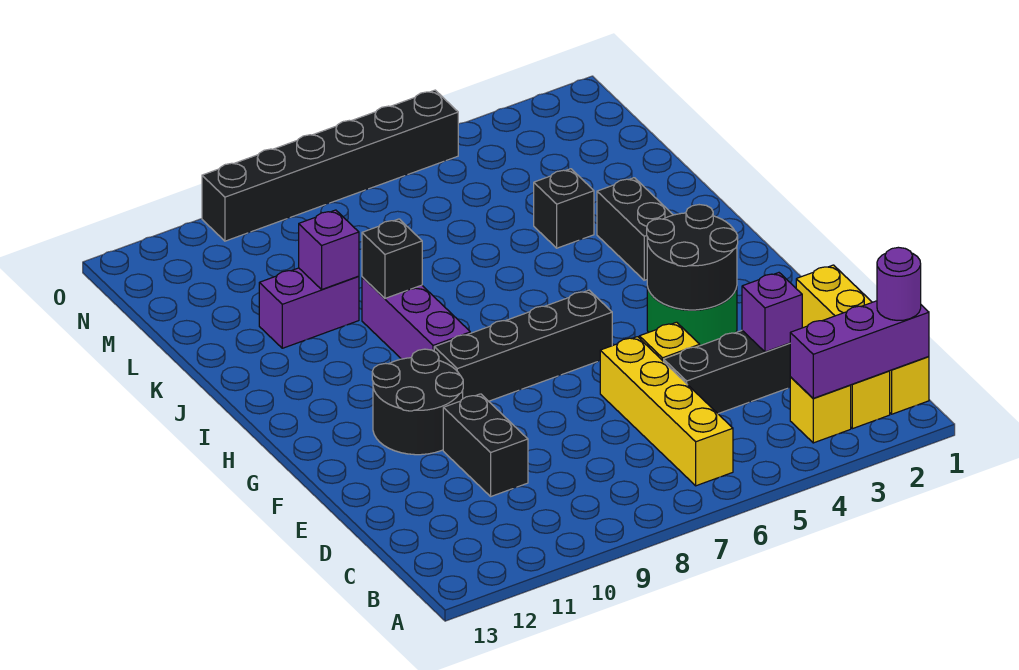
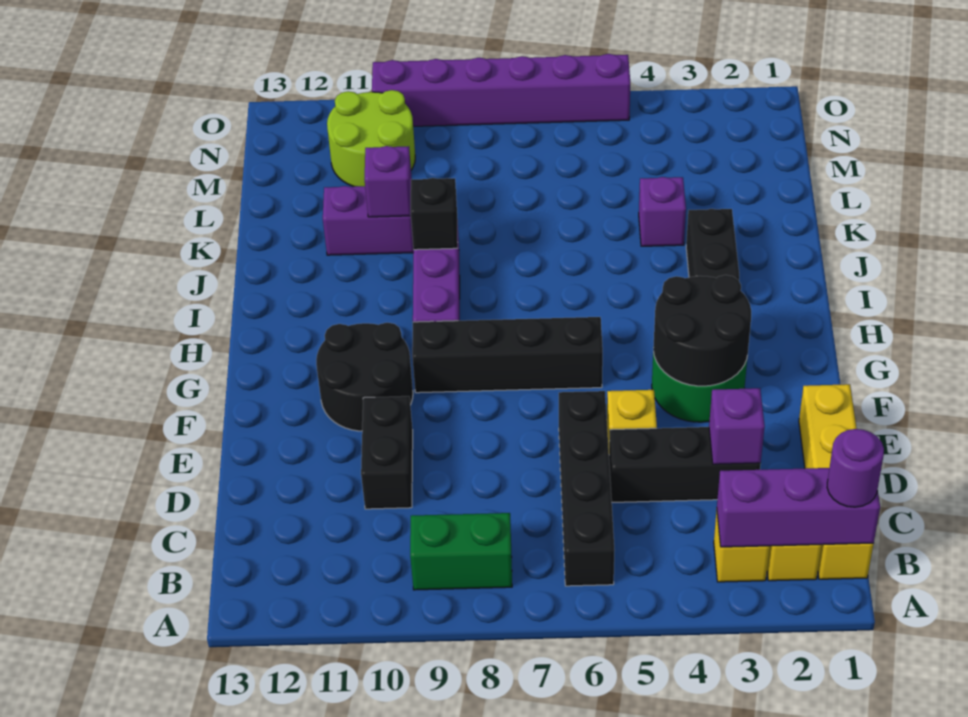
yellow brick B6:E6 level 1 -> black brick B6:E6 level 1
none -> green brick B8:B9 level 1
black brick K4 level 1 -> purple brick K4 level 1
none -> lime round brick M10:N11 level 1
black brick O5:O10 level 1 -> purple brick O5:O10 level 1

